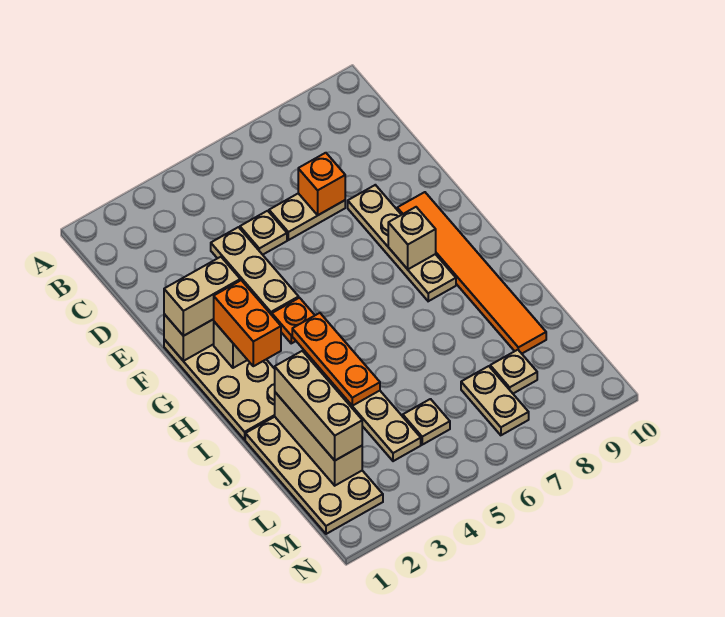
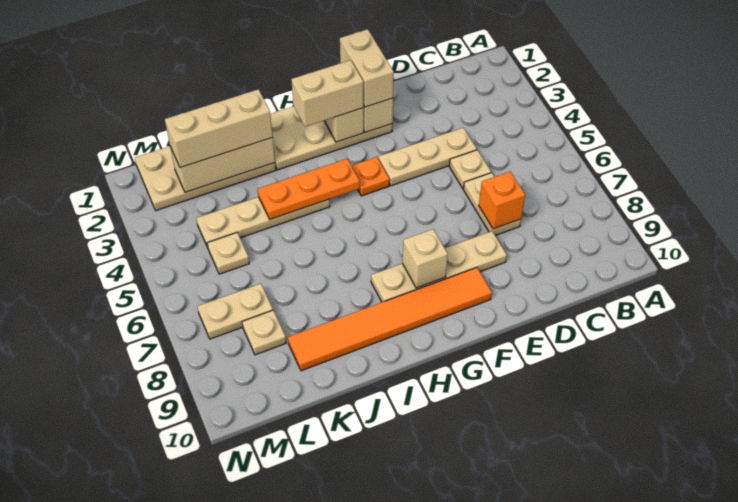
orange brick G2:H2 level 3 -> tan brick G2:H2 level 3

